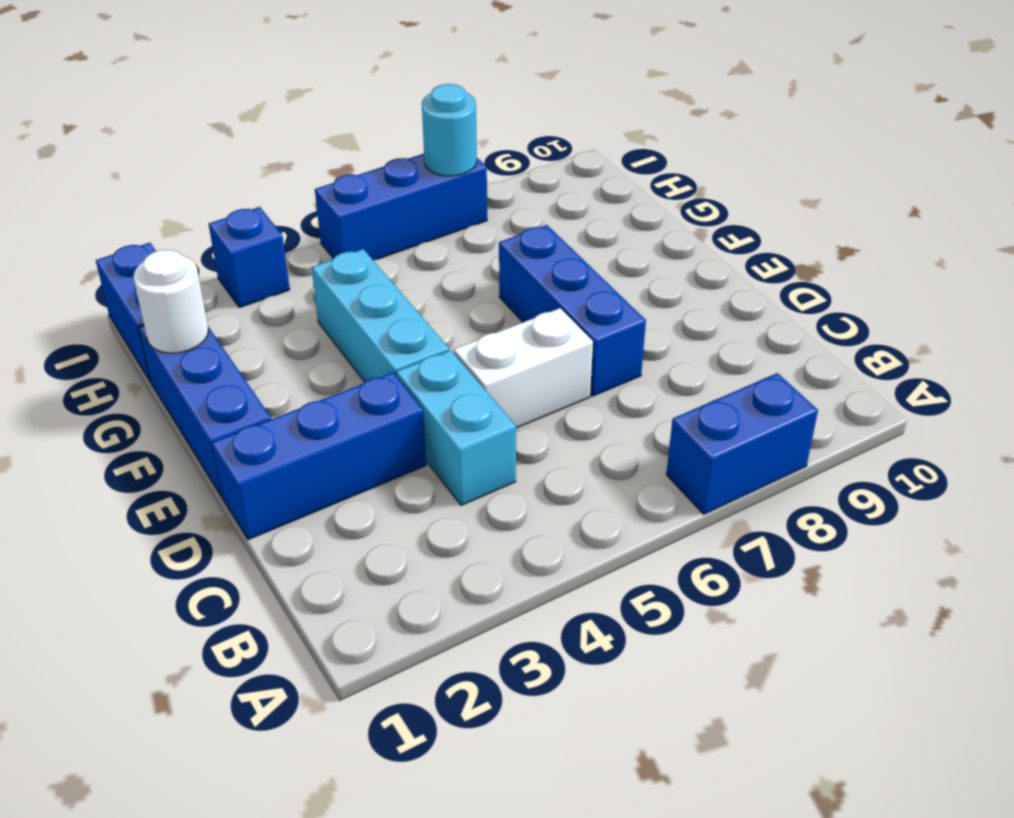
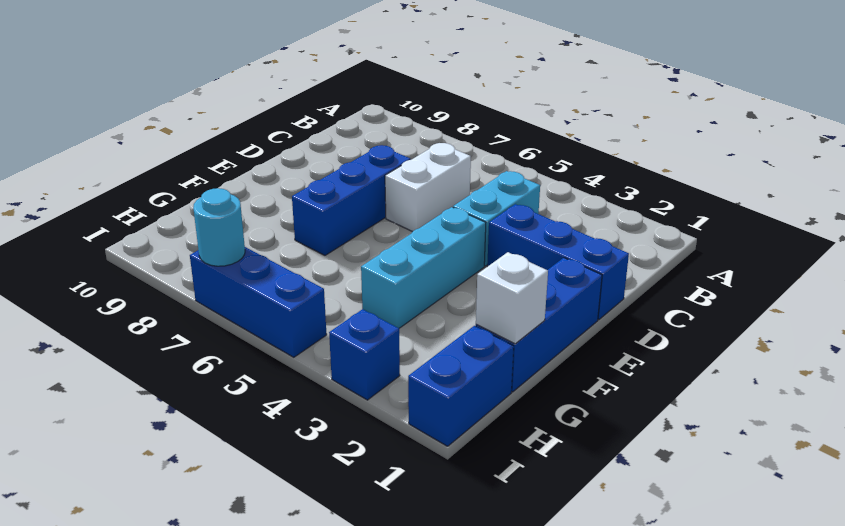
blue brick A7:A8 level 1 -> none
white brick D5:D6 level 1 -> white brick C6:D6 level 1
white round brick G1 level 2 -> white brick G1 level 2

